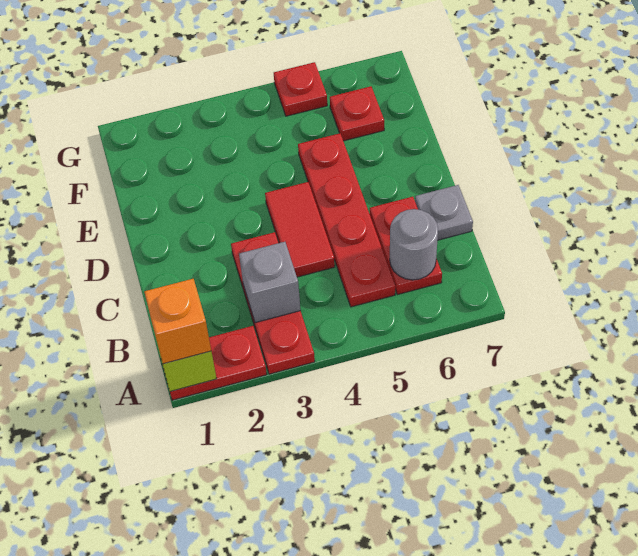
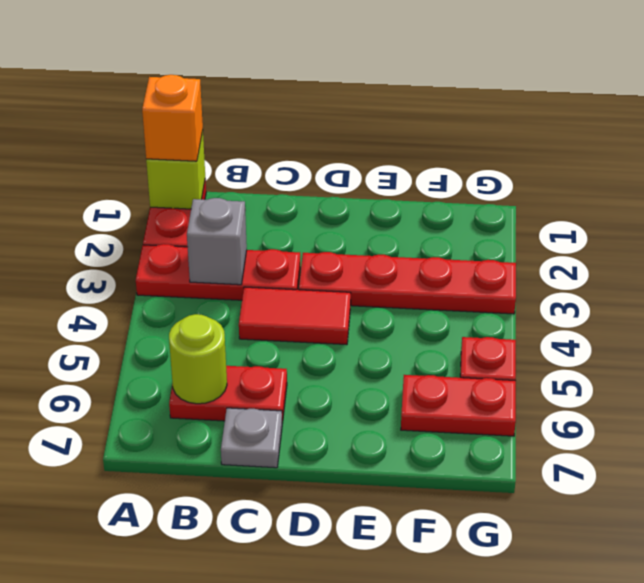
red plate B5:E5 level 1 -> red plate D3:G3 level 1
grey round brick B6 level 2 -> lime round brick B6 level 2
red plate F6 level 1 -> red plate F6:G6 level 1

